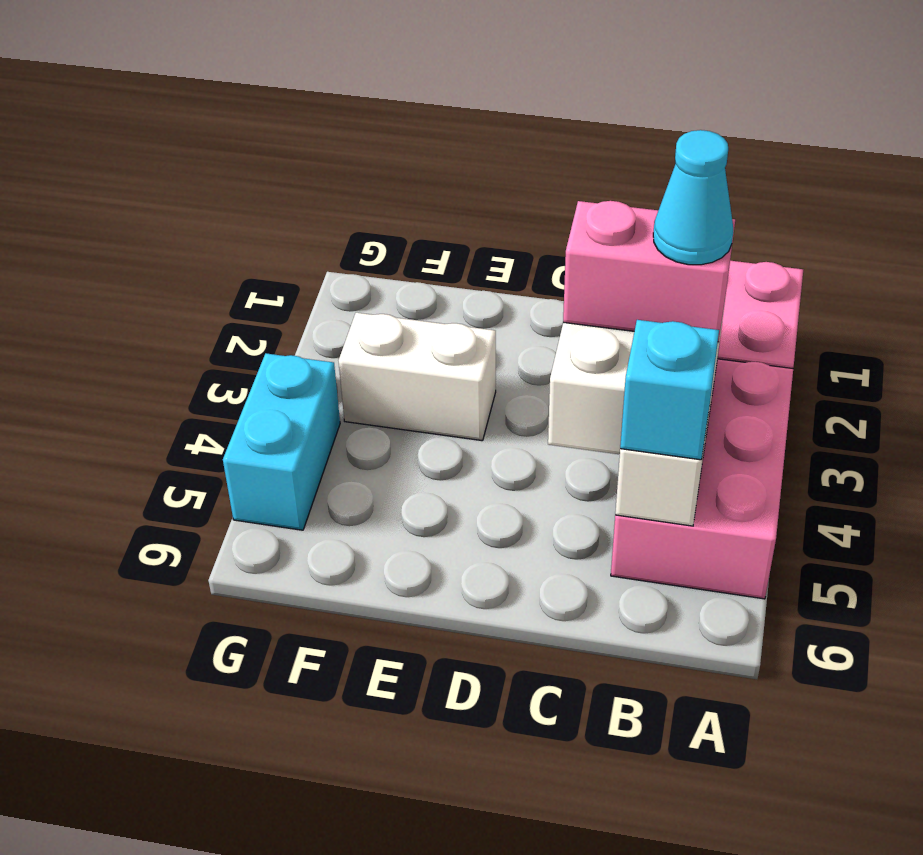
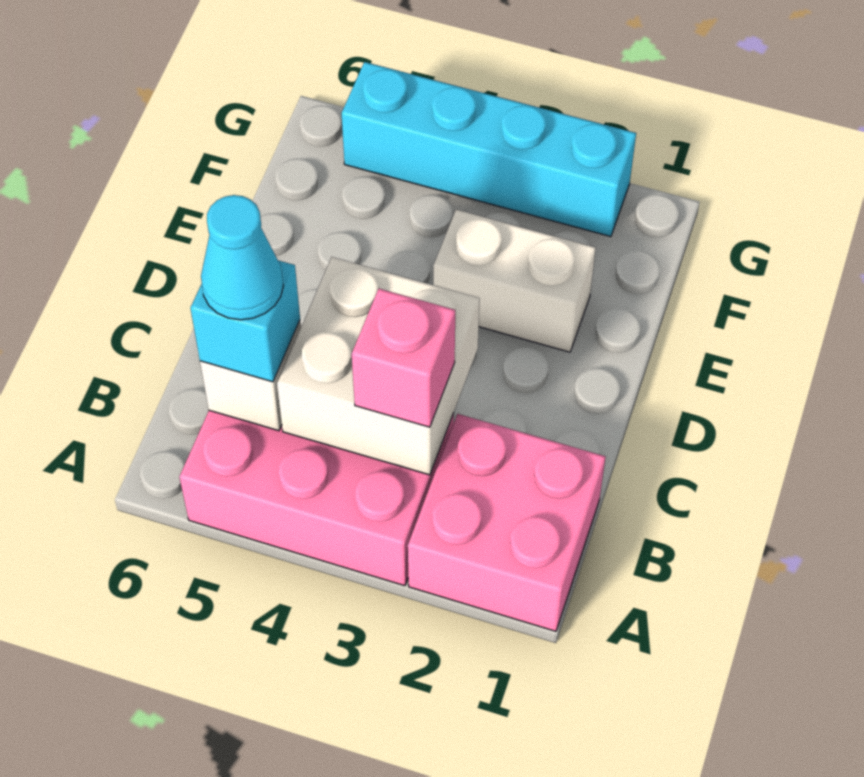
pink brick B3:C3 level 3 -> pink brick B3 level 3
cyan cone B3 level 4 -> cyan cone B5 level 4
white brick E3:F3 level 1 -> white brick E2:E3 level 1
cyan brick G4:G5 level 1 -> cyan brick G2:G5 level 1

